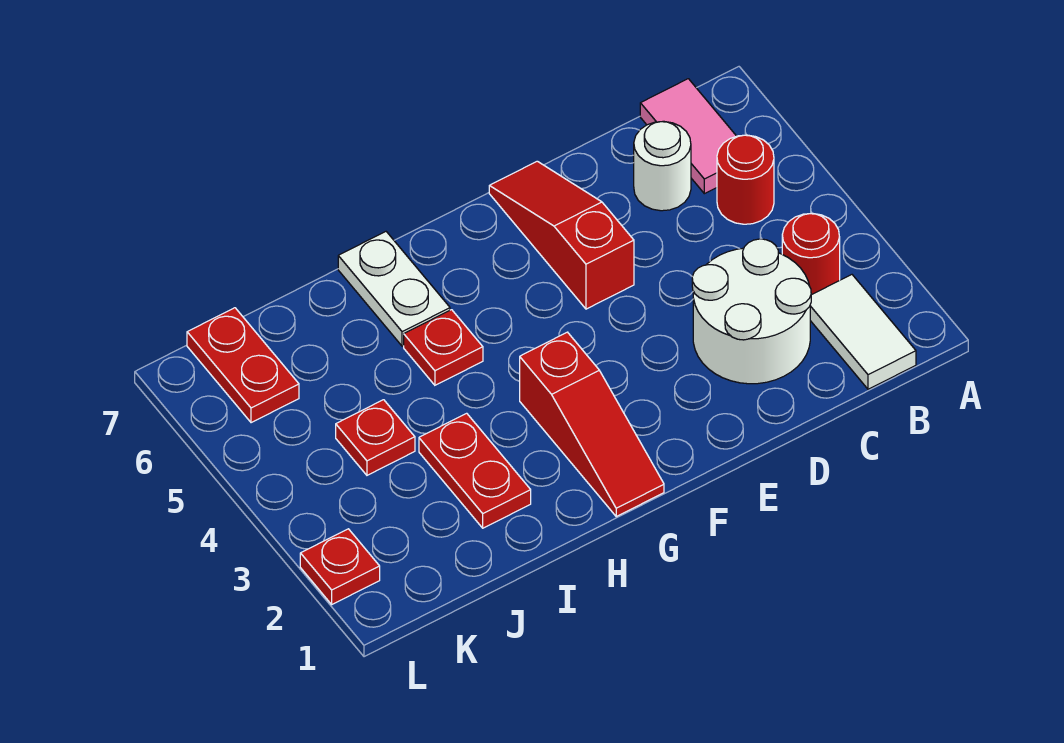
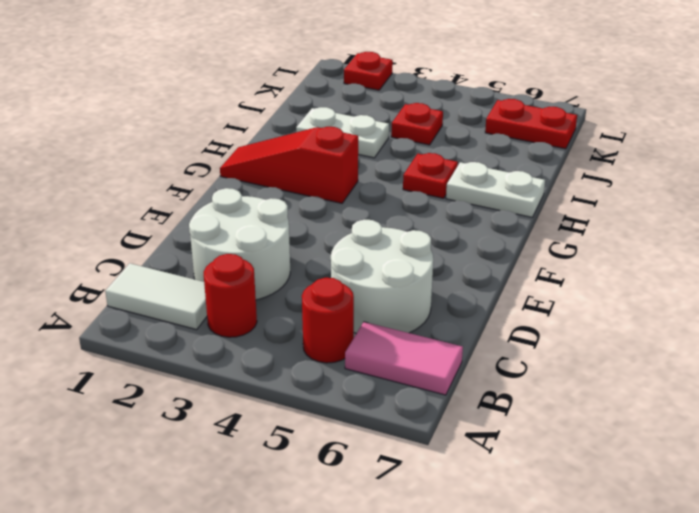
white round brick C6 level 1 -> white round brick C5:D6 level 1
red slope E5:E7 level 1 top 5 -> none
red plate I2:I3 level 1 -> white plate I2:I3 level 1

